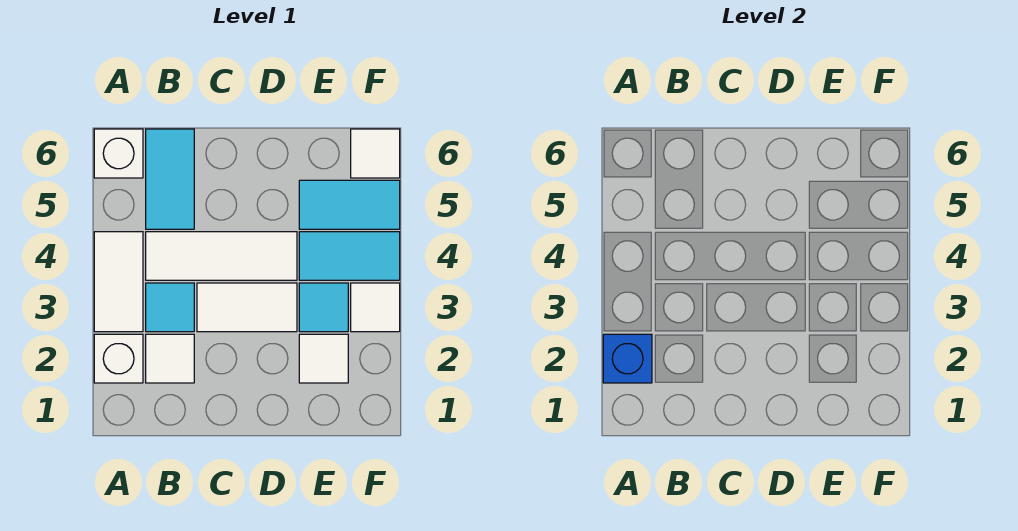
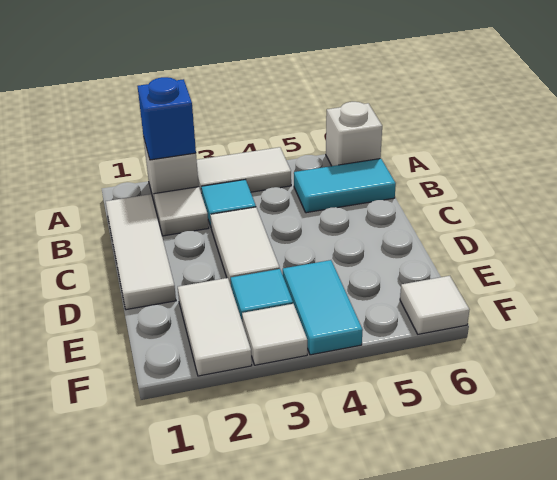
white tile B4:D4 level 1 -> white tile B1:D1 level 1
white tile E2 level 1 -> white tile E2:F2 level 1
cyan tile E5:F5 level 1 -> none

